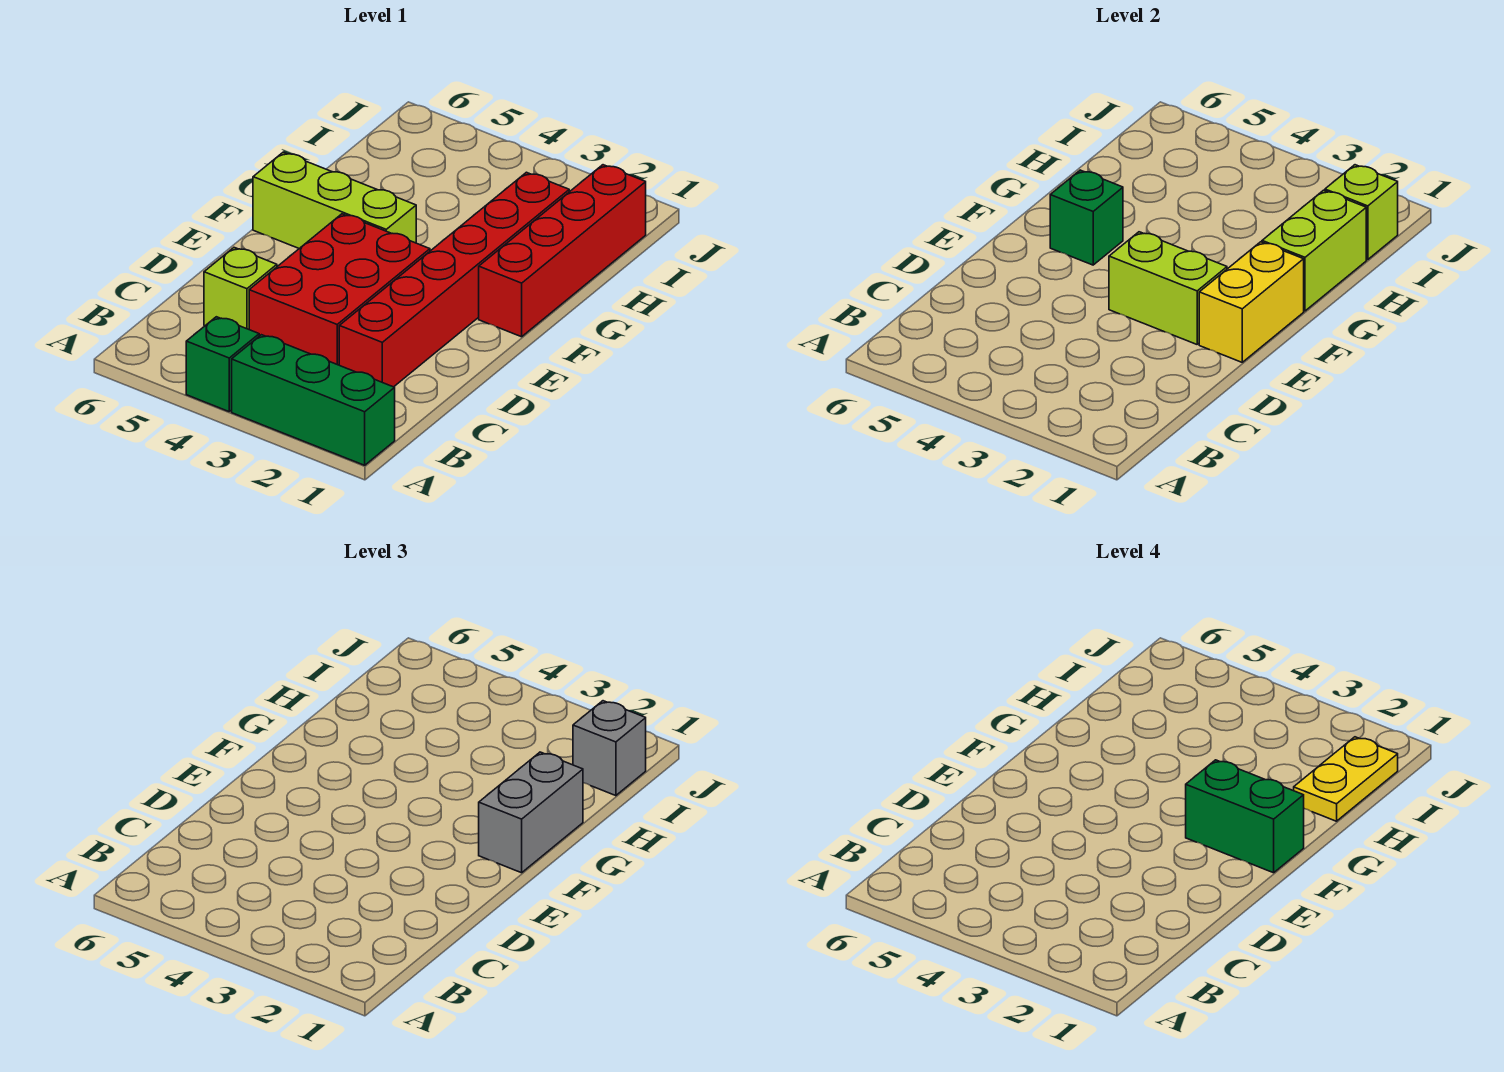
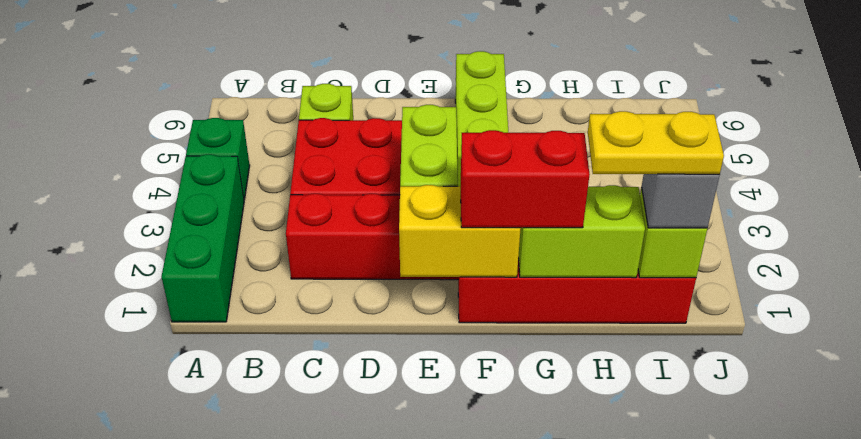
grey brick F1:G1 level 3 -> red brick F1:G1 level 3
green brick F1:F2 level 4 -> none
green brick F5 level 2 -> none

